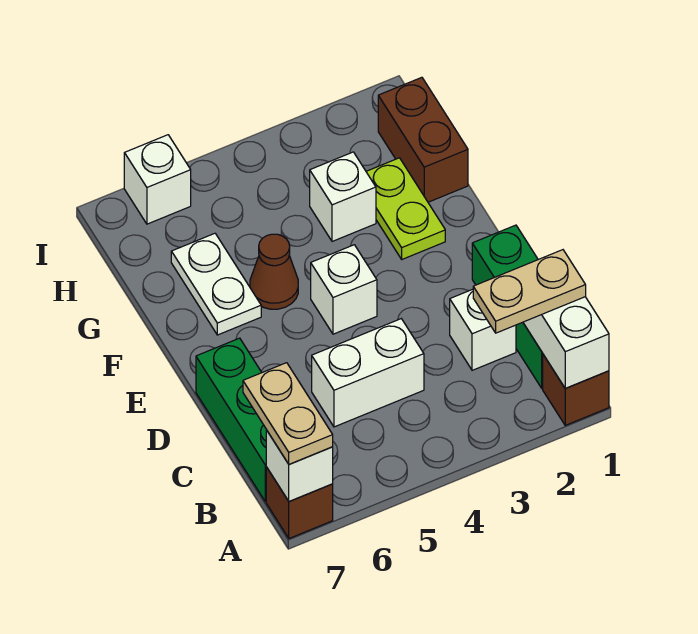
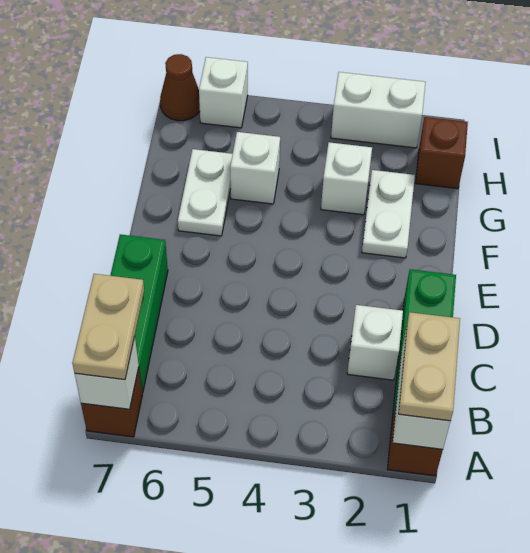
tan plate B1:B2 level 3 -> tan plate A1:B1 level 3
white brick C4:C5 level 1 -> white brick I2:I3 level 1
white brick E4 level 1 -> white brick G5 level 1
lime plate F2:G2 level 1 -> white plate F2:G2 level 1
brown cone F5 level 1 -> brown cone I7 level 1
brown brick G1:H1 level 1 -> brown brick H1 level 1

